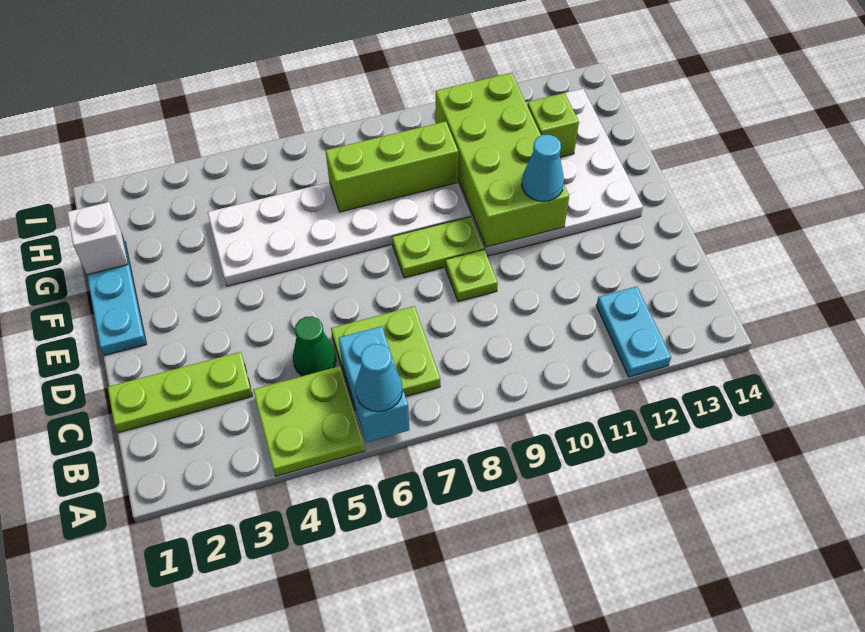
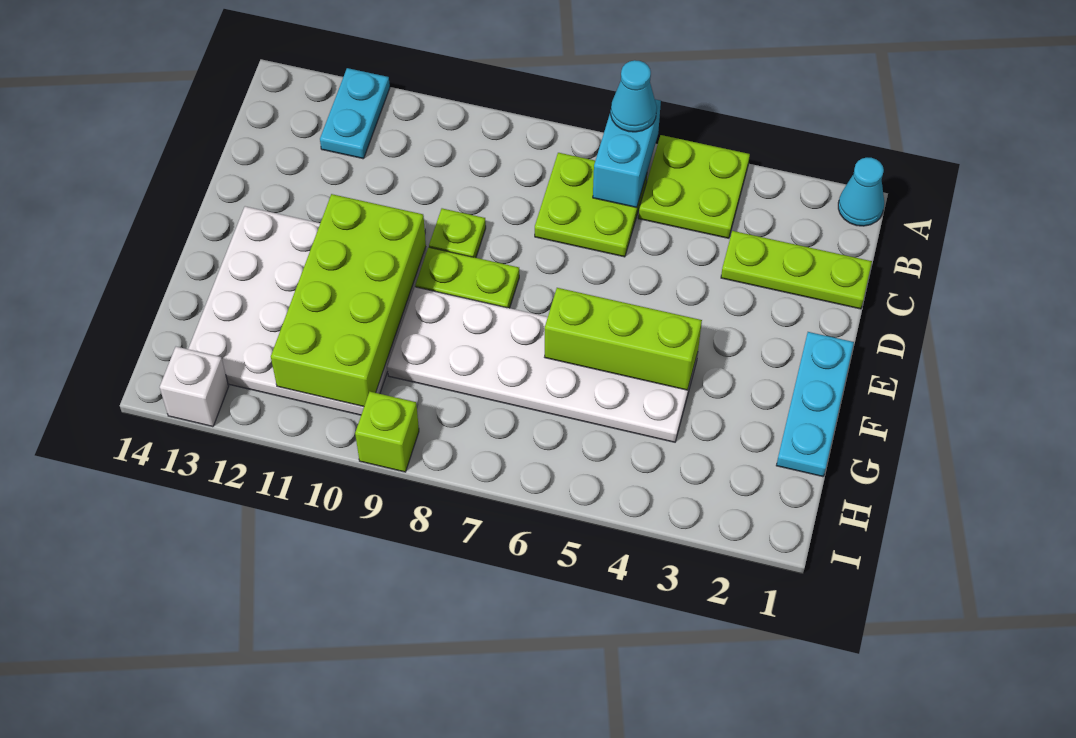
green cone C5 level 1 -> none
cyan cone E11 level 3 -> cyan cone A1 level 1
white brick G1 level 2 -> white brick I13 level 1
lime brick G7:G9 level 2 -> lime brick F4:F6 level 2
lime brick G12 level 2 -> lime brick I9 level 1

